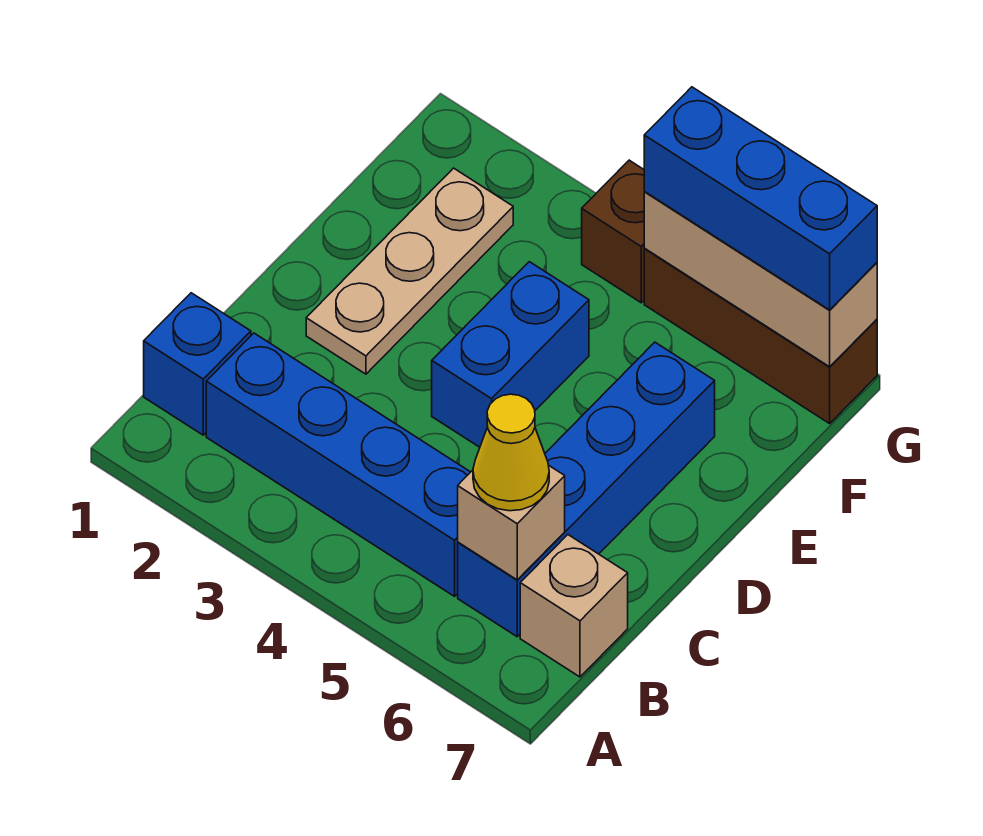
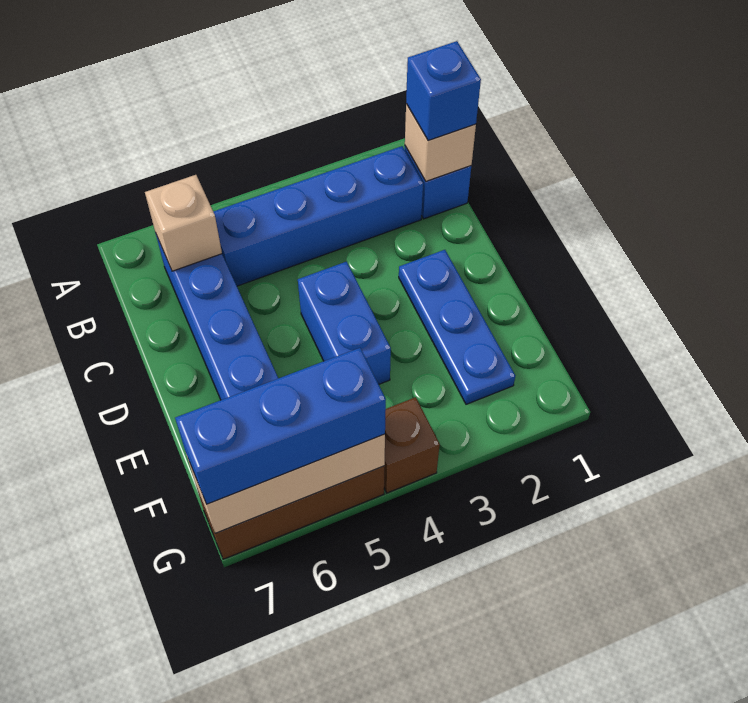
none -> blue brick B1 level 3
yellow cone B6 level 3 -> none
tan brick B7 level 1 -> tan brick B1 level 2
tan plate D2:F2 level 1 -> blue plate D2:F2 level 1

